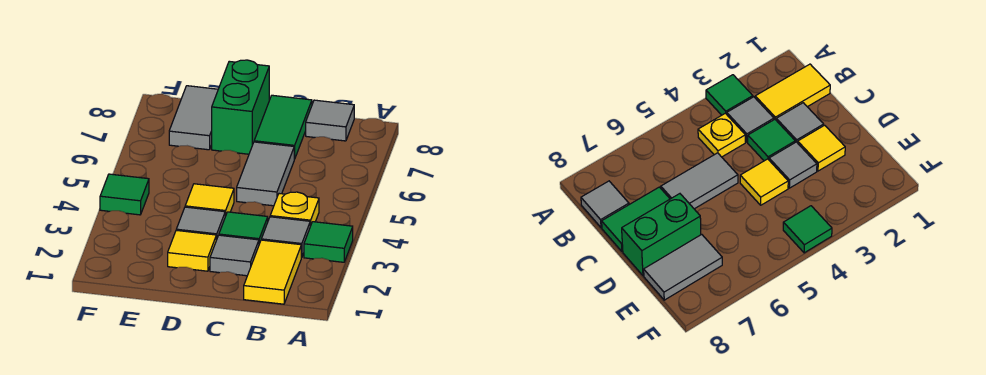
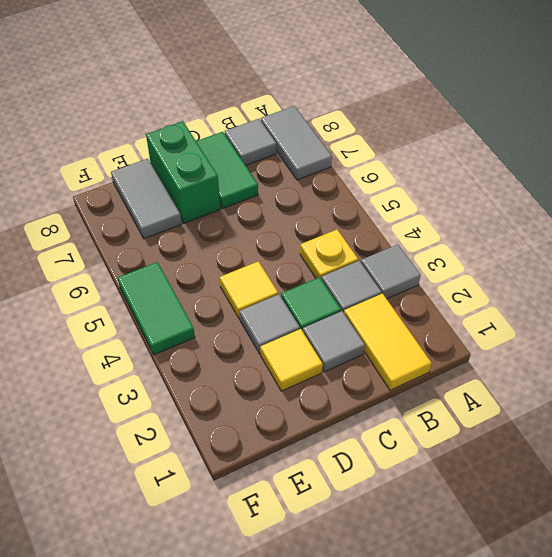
green tile A3 level 1 -> grey tile A3 level 1
grey tile C5:C6 level 1 -> grey tile A7:A8 level 1
green tile F4 level 1 -> green tile F4:F5 level 1

